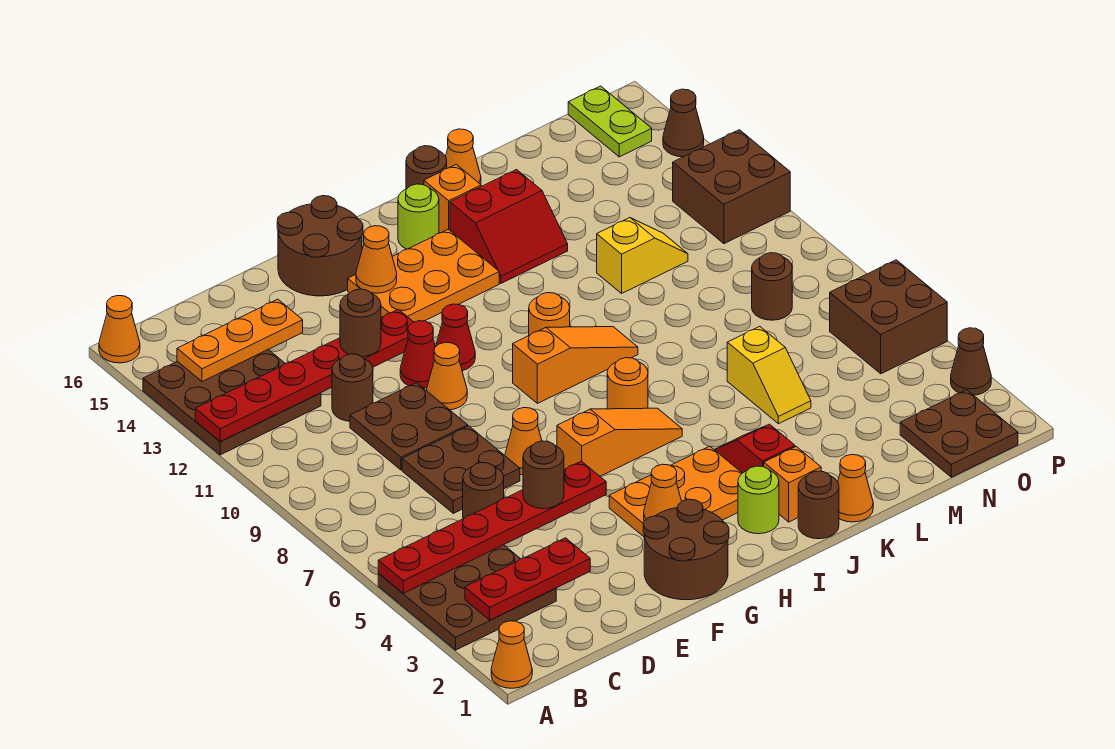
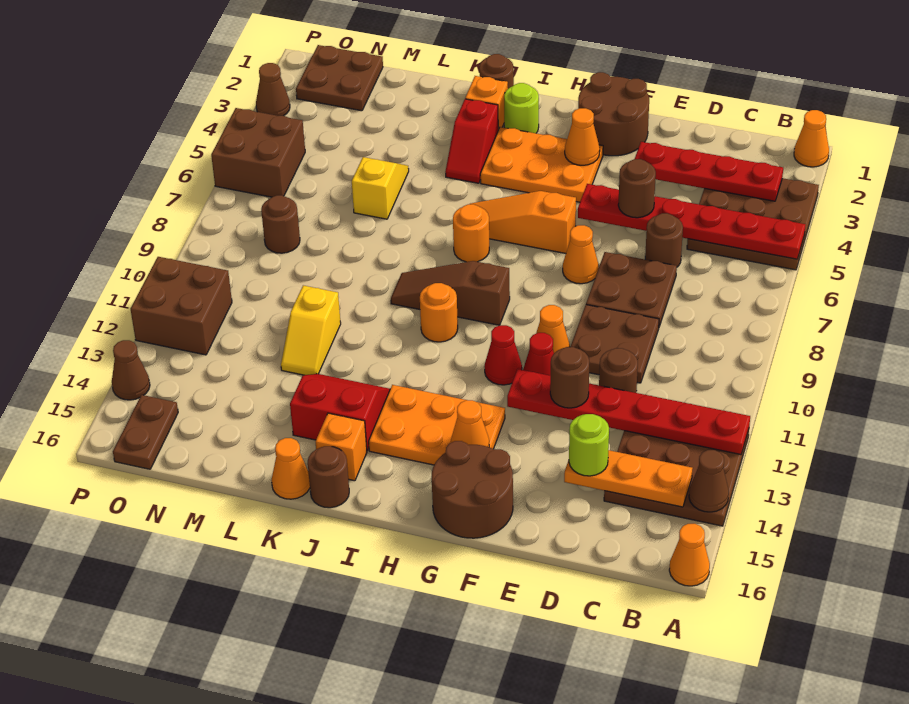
none -> brown cone A14 level 2
red plate B3:D3 level 2 -> red plate B3:E3 level 2
orange slope H9:J9 level 1 top H -> brown slope H9:J9 level 1 top H
lime round brick I15 level 1 -> lime round brick D14 level 3
orange cone K1 level 1 -> none
yellow slope L11:M11 level 1 top L -> yellow slope L11:L12 level 1 top 11
lime plate O15:O16 level 1 -> brown plate O15:O16 level 1

